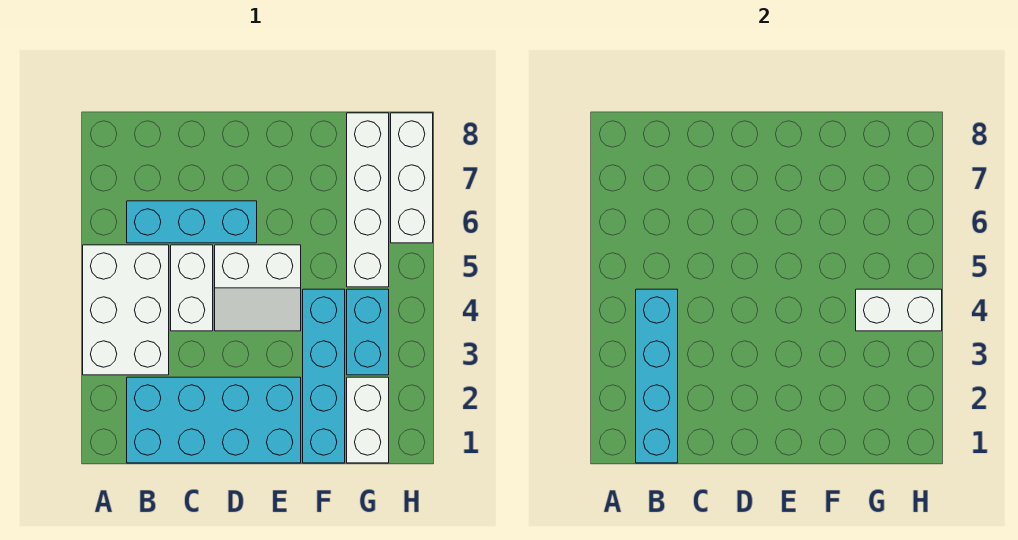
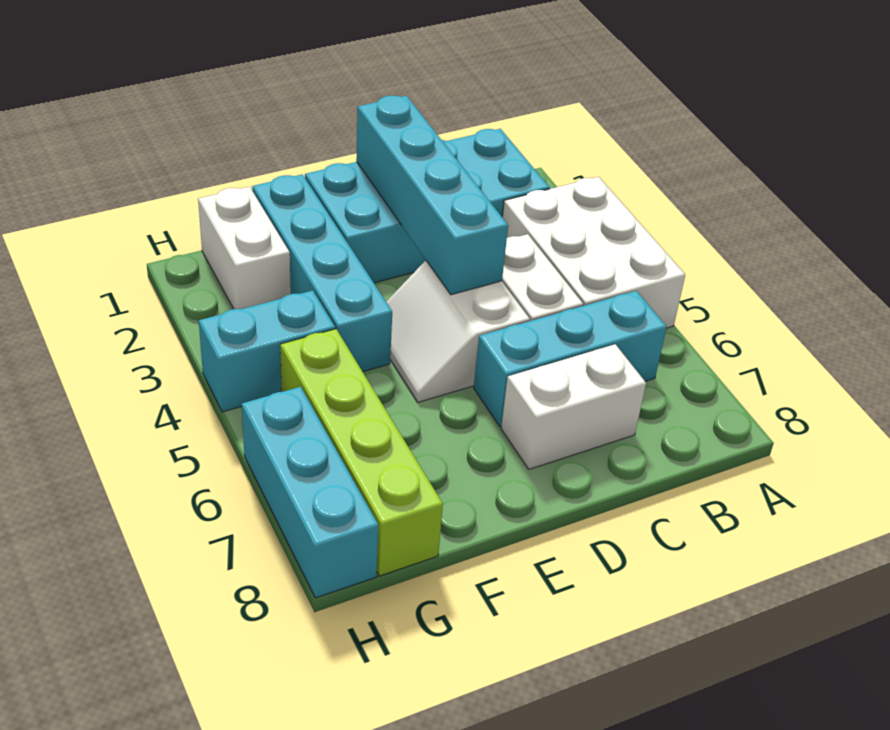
cyan brick B1:B4 level 2 -> cyan brick D1:D4 level 2
white slope D4:E5 level 1 top 5 -> white slope D4:E5 level 1 top D
cyan brick G3:G4 level 1 -> cyan brick G4:H4 level 1
white brick G4:H4 level 2 -> white brick C7:D7 level 1
white brick G5:G8 level 1 -> lime brick G5:G8 level 1
white brick H6:H8 level 1 -> cyan brick H6:H8 level 1

